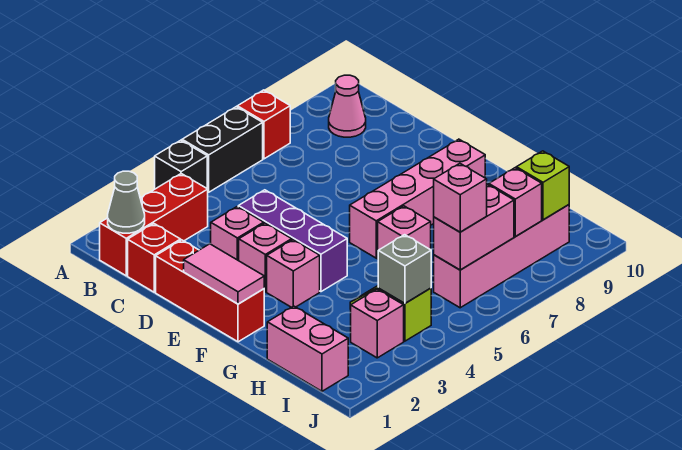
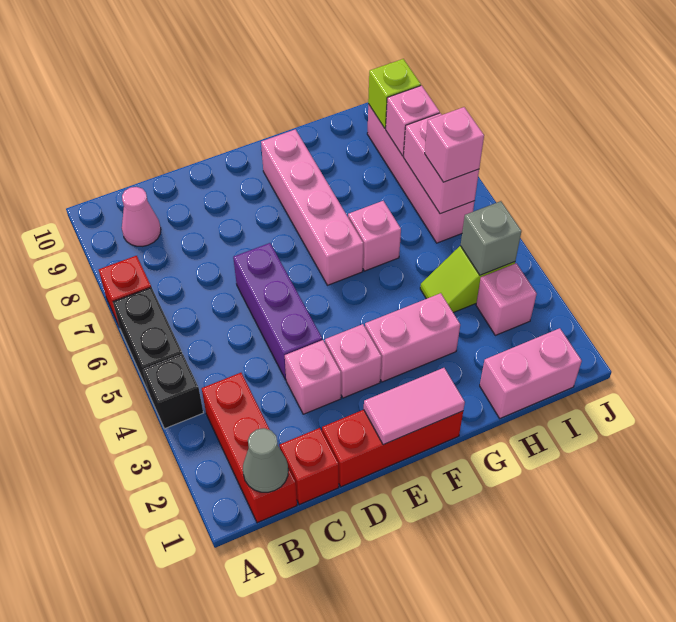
purple brick D4:F4 level 1 -> purple brick D4:D6 level 1
pink brick F3 level 1 -> pink brick F3:G3 level 1

